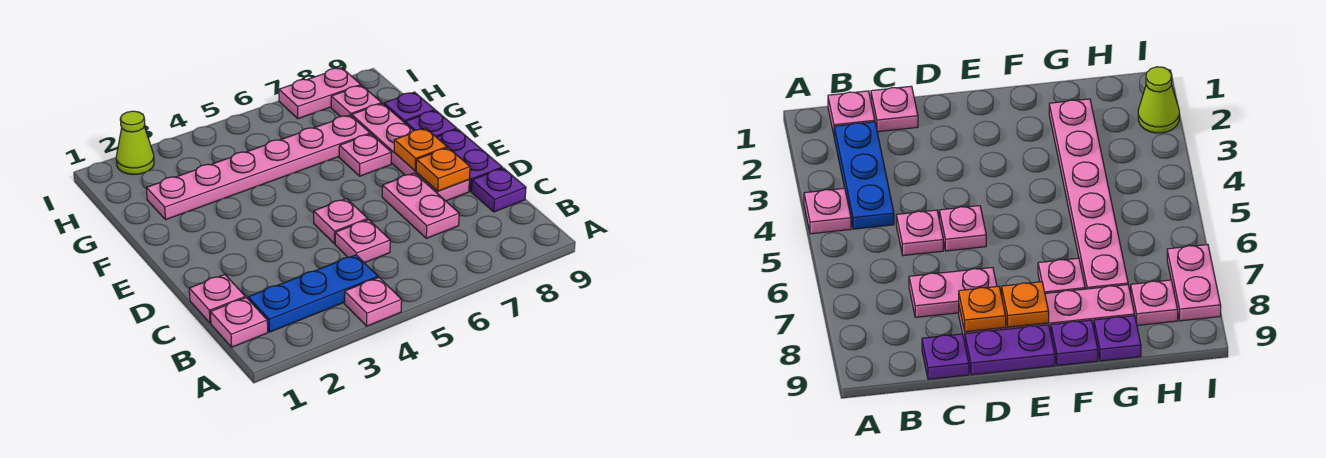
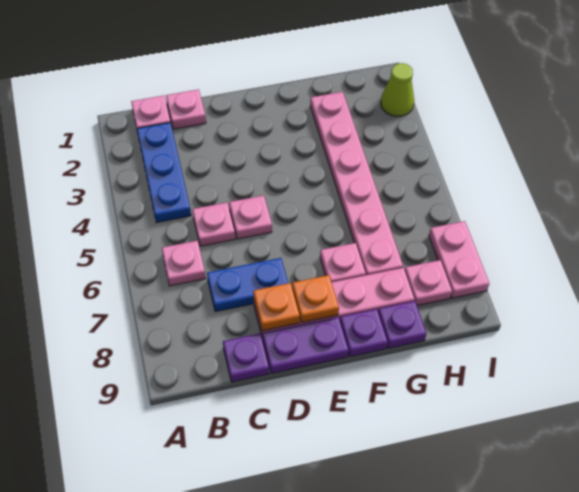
pink plate A4 level 1 -> pink plate B6 level 1
pink plate C7:D7 level 1 -> blue plate C7:D7 level 1

